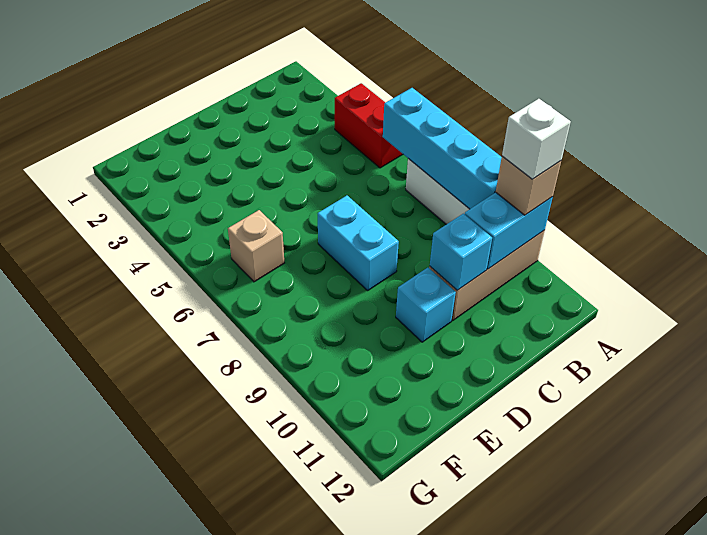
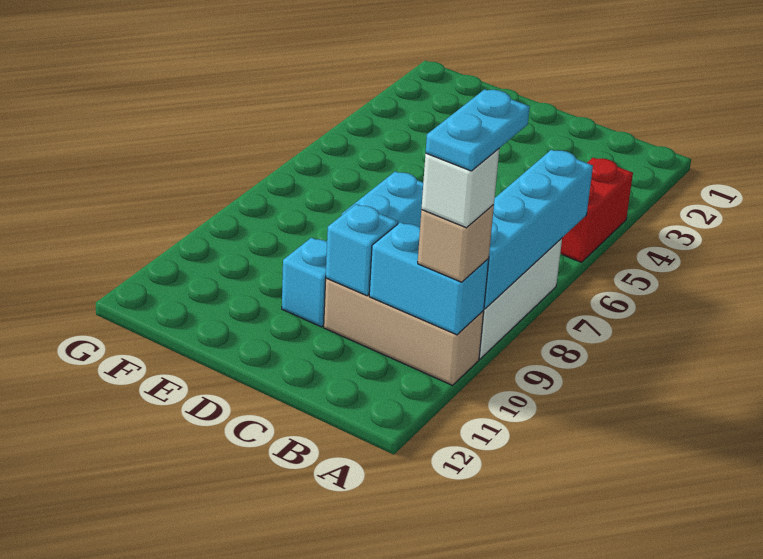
none -> cyan plate A9:A10 level 5
tan brick F6 level 1 -> none

